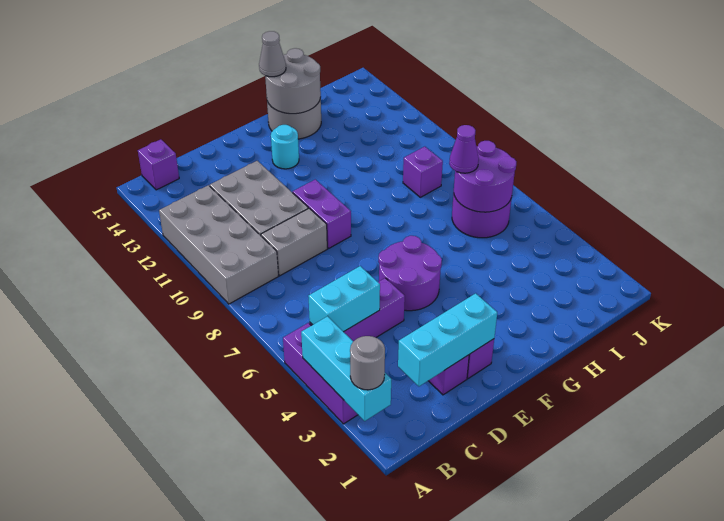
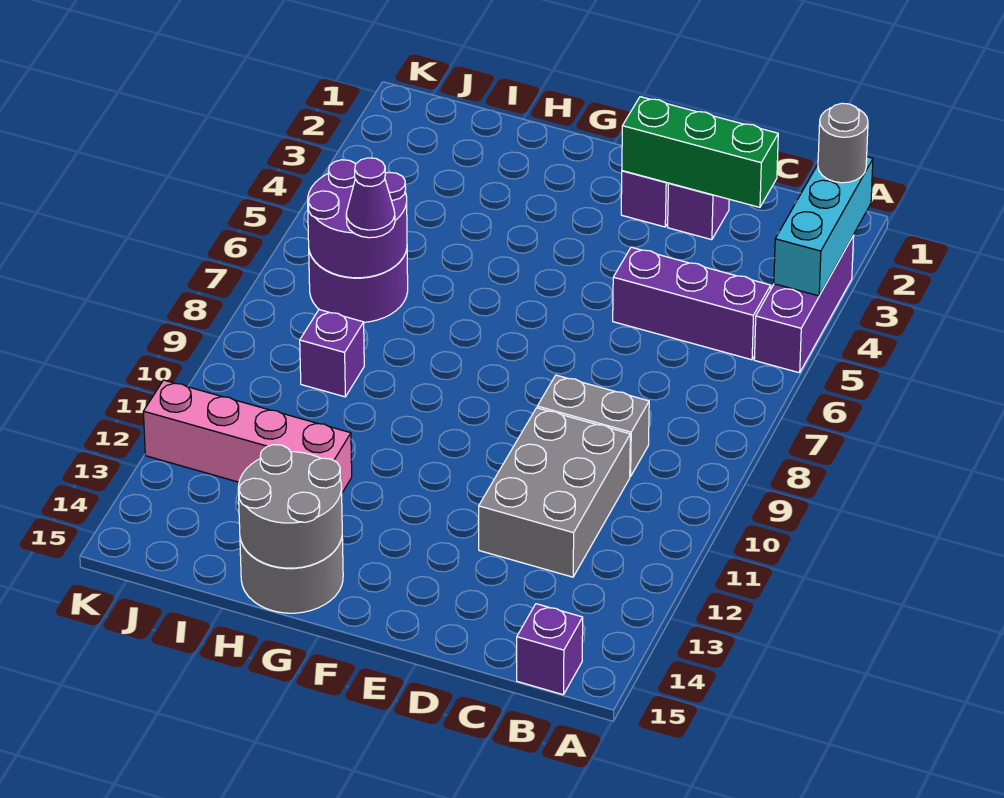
grey brick A9:B12 level 1 -> none
cyan brick B5:C5 level 2 -> none
cyan brick C2:E2 level 2 -> green brick C2:E2 level 2
purple round brick E5:F6 level 1 -> none
purple brick E9:E10 level 1 -> none
cyan round brick F13 level 1 -> none
grey cone G15 level 3 -> none
none -> pink brick H12:K12 level 1

